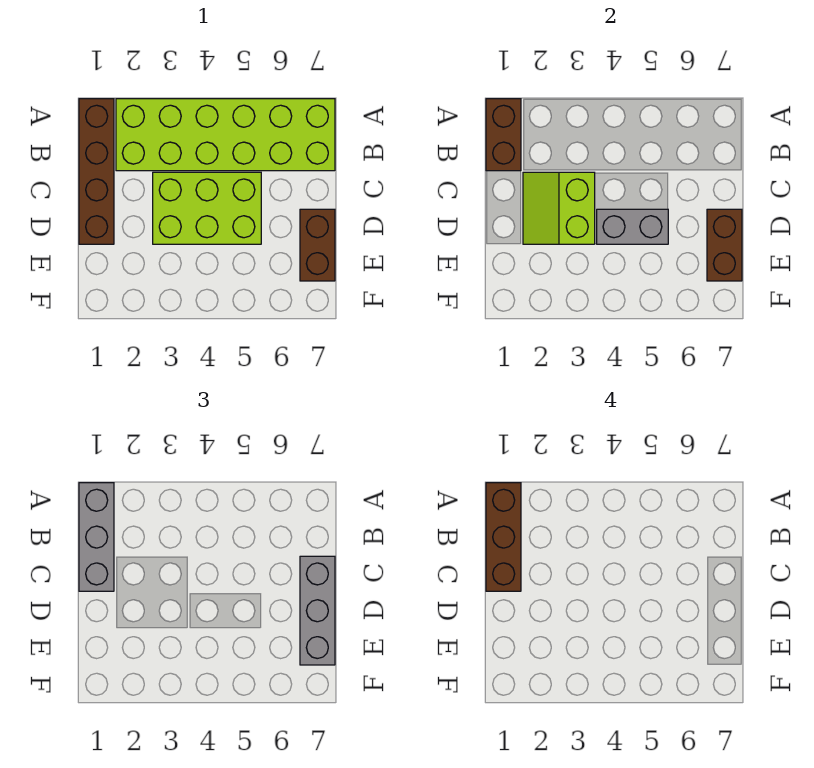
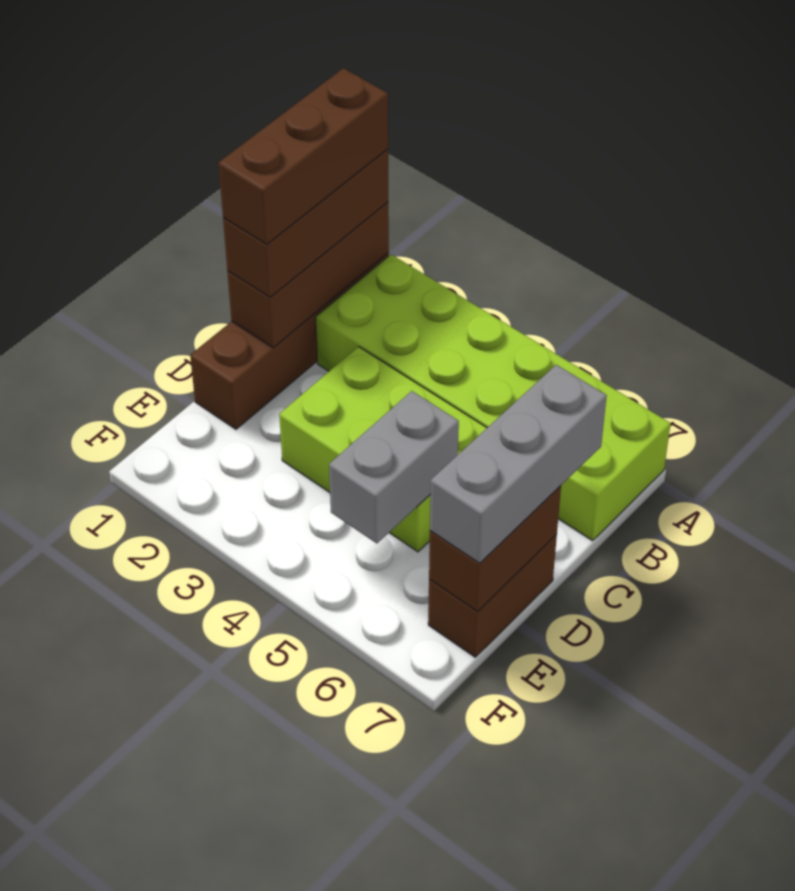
brown brick A1:B1 level 2 -> brown brick A1:C1 level 2
grey brick A1:C1 level 3 -> brown brick A1:C1 level 3
lime slope C2:D3 level 2 top 3 -> none
grey brick D4:D5 level 2 -> grey brick D5:E5 level 2

